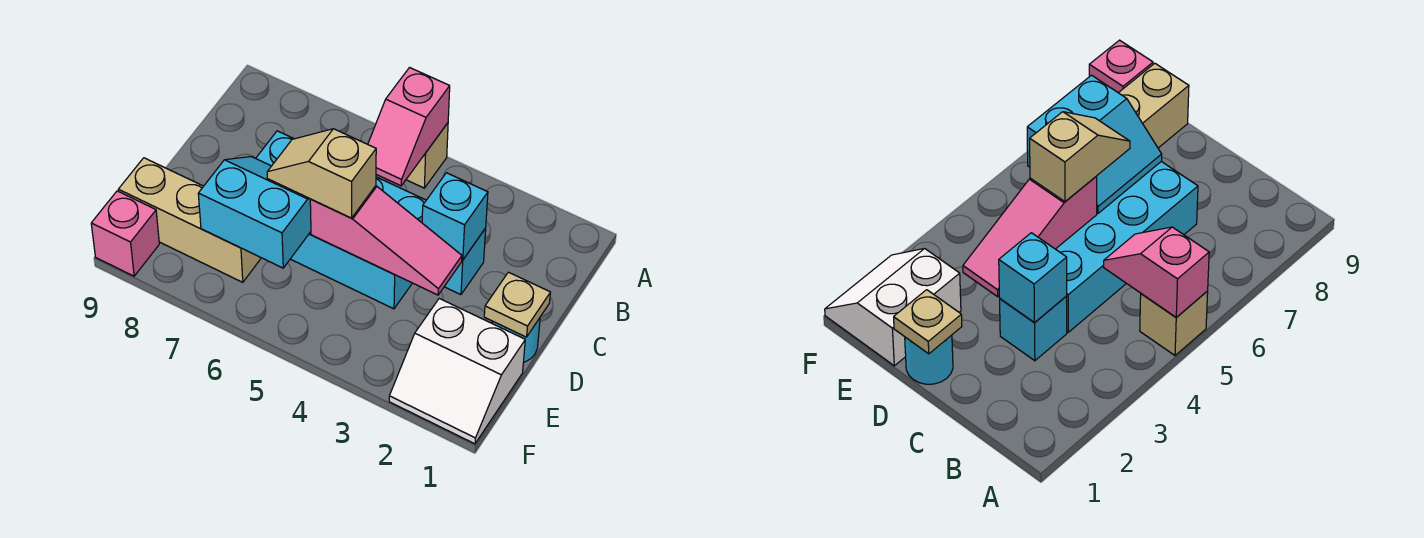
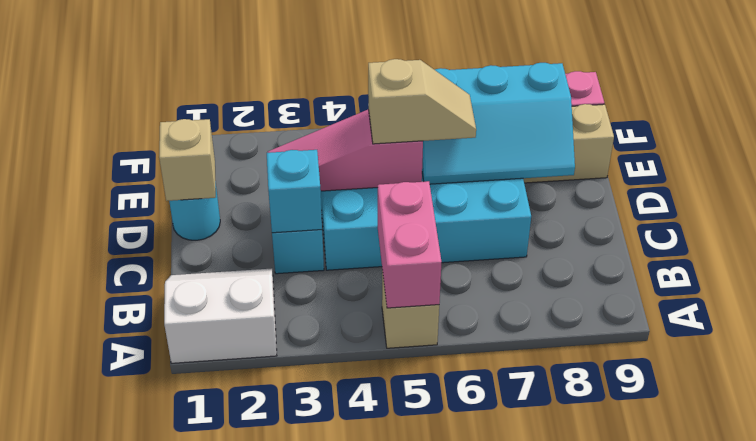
pink slope A5:B5 level 2 top A -> pink brick A5:B5 level 2
tan plate D1 level 2 -> tan brick D1 level 2
cyan slope D6:E7 level 2 top E -> cyan slope D6:E8 level 2 top E
white slope E1:F2 level 1 top E -> white slope A1:B2 level 1 top A

